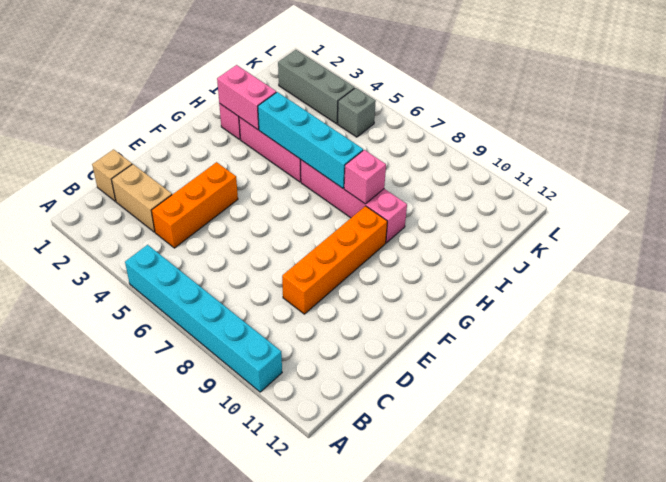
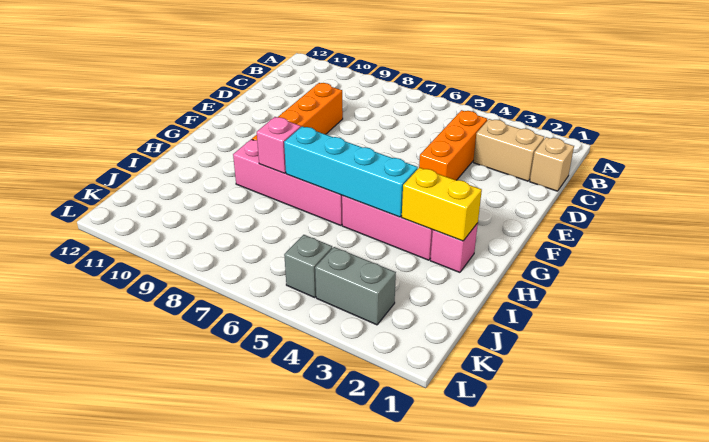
cyan brick A5:A10 level 1 -> none
pink brick H2:H3 level 2 -> yellow brick H2:H3 level 2
grey brick K2:K4 level 1 -> grey brick K3:K4 level 1

